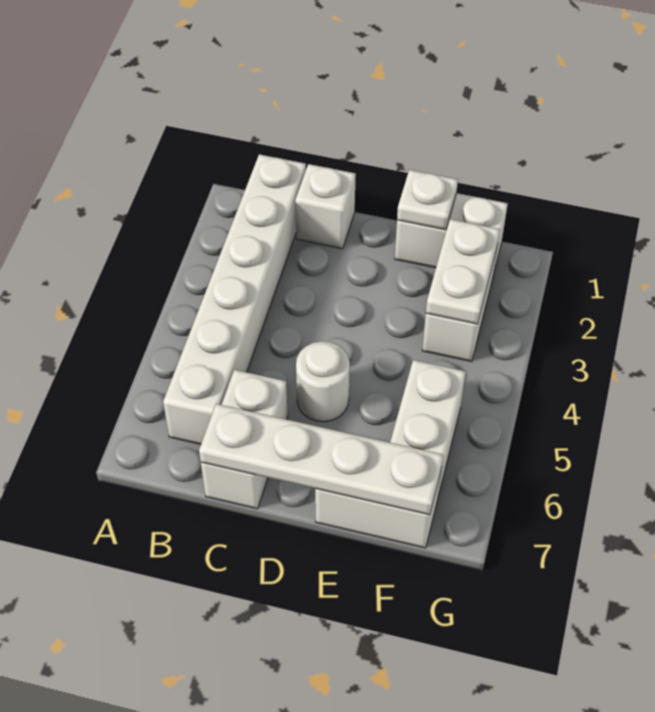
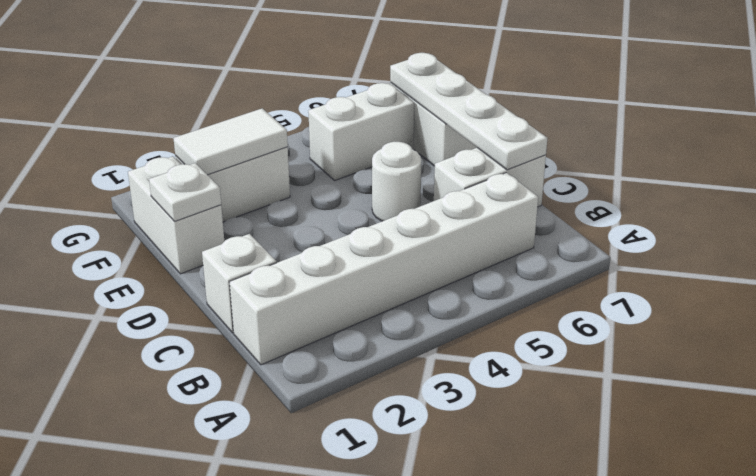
white plate F2:F3 level 2 -> white tile F2:F3 level 2

